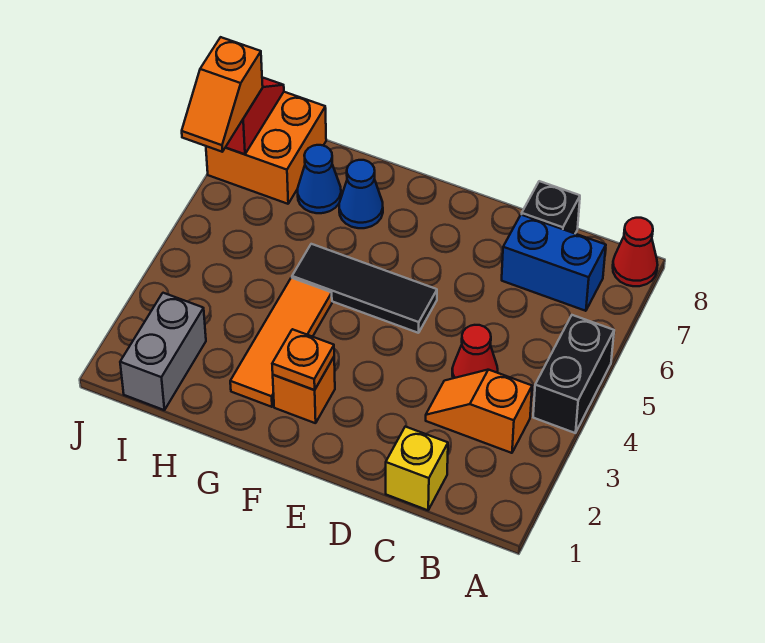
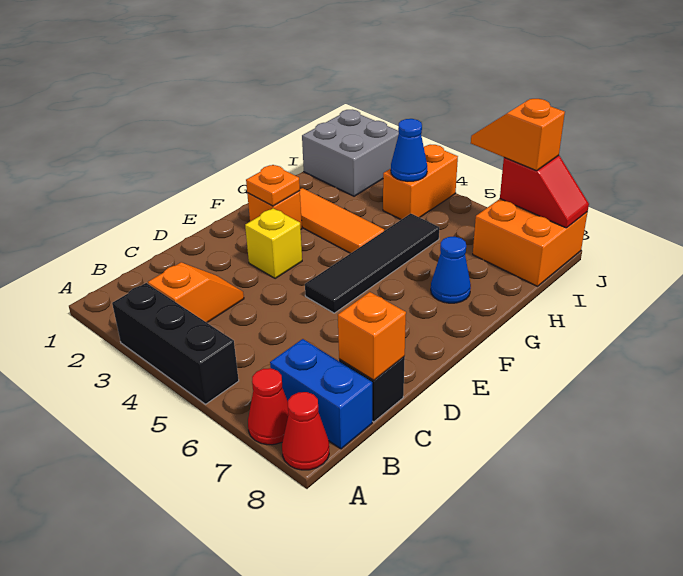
black brick A4:A5 level 1 -> black brick A3:A5 level 1
blue brick B7:C7 level 1 -> blue brick B7:B8 level 1
yellow brick C1 level 1 -> yellow brick E3 level 1
red cone C4 level 1 -> red cone A7 level 1
none -> orange brick C8 level 2
black tile E5:G5 level 1 -> black tile E5:H5 level 1
blue cone H7 level 1 -> blue cone I4 level 2
grey brick I1:I2 level 1 -> grey brick I1:J2 level 1
none -> orange brick I4:J4 level 1

